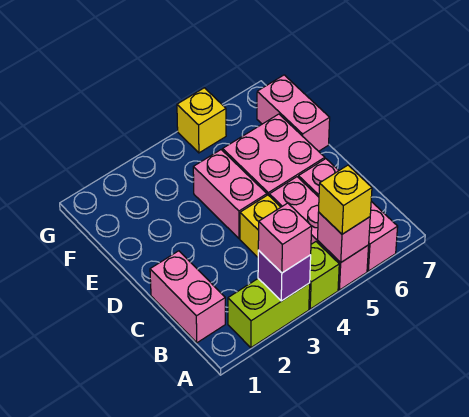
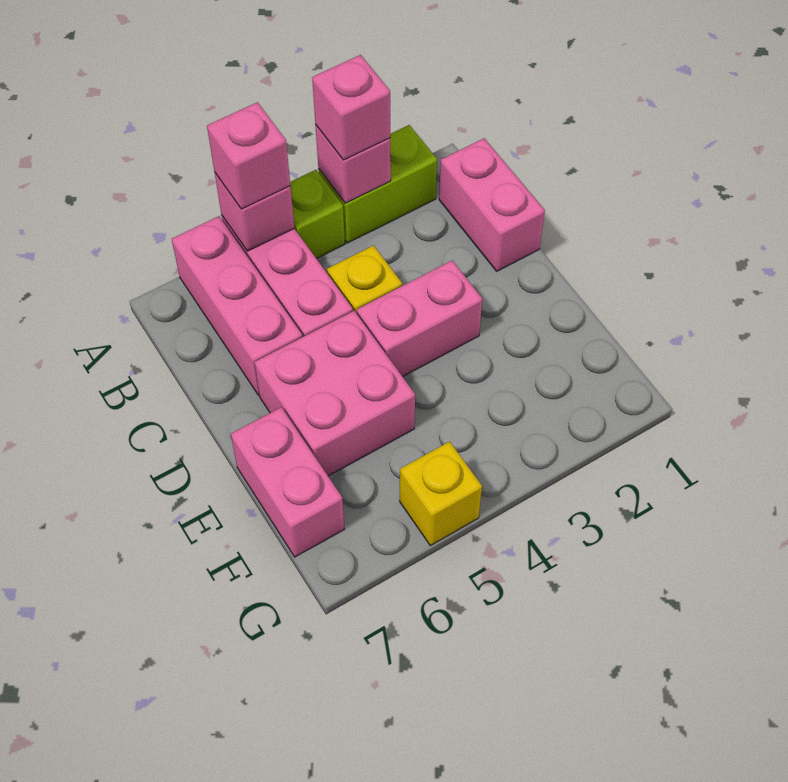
purple brick A3 level 2 -> pink brick A3 level 2
yellow brick A5 level 3 -> pink brick A5 level 3
pink brick D4:E4 level 1 -> pink brick D3:D4 level 1

